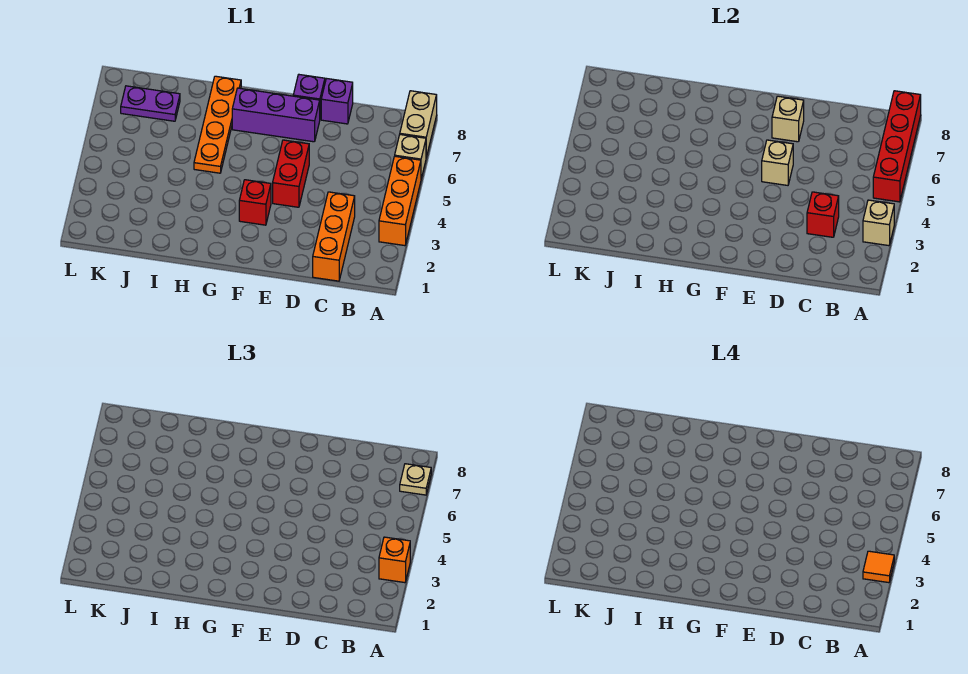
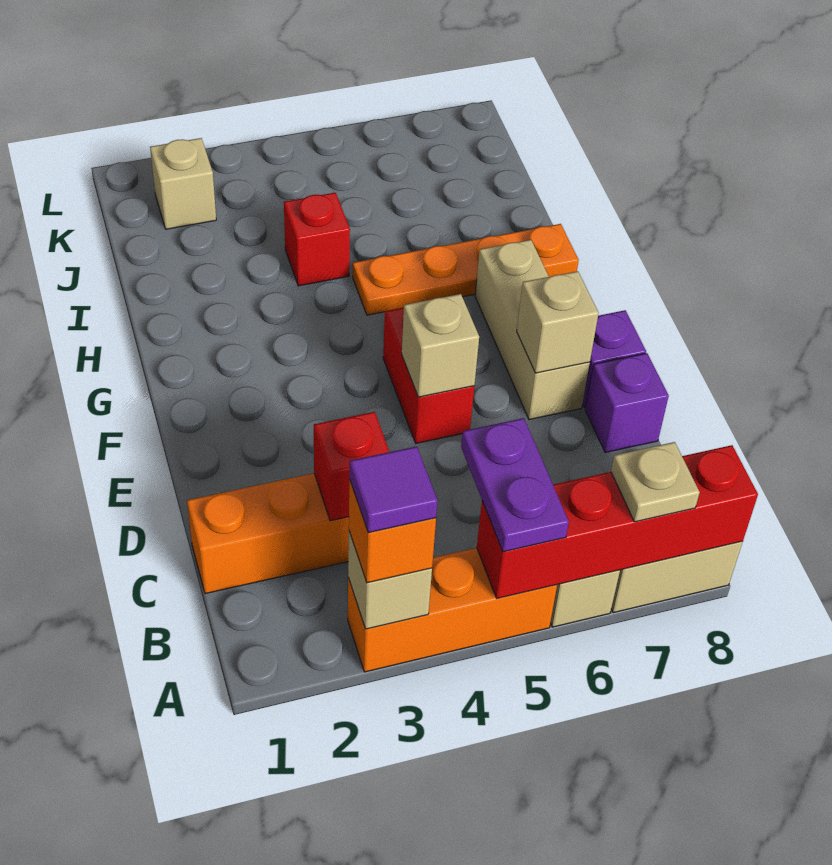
orange tile A3 level 4 -> purple tile A3 level 4
red brick E4:E5 level 1 -> red brick E5:F5 level 1
purple brick E7:G7 level 1 -> tan brick E7:G7 level 1
red brick F3 level 1 -> red brick I4 level 1
purple plate J7:K7 level 1 -> purple plate A5:B5 level 3
none -> tan brick K2 level 1

